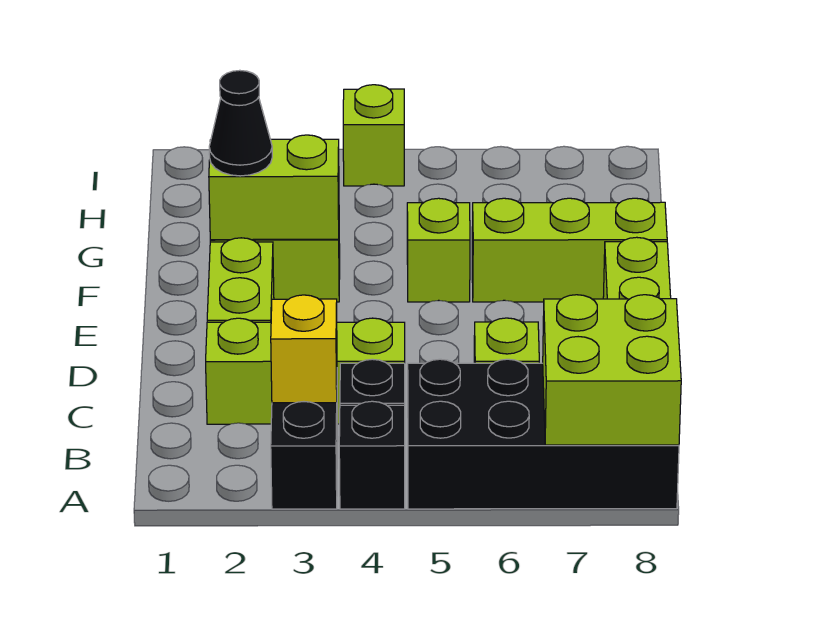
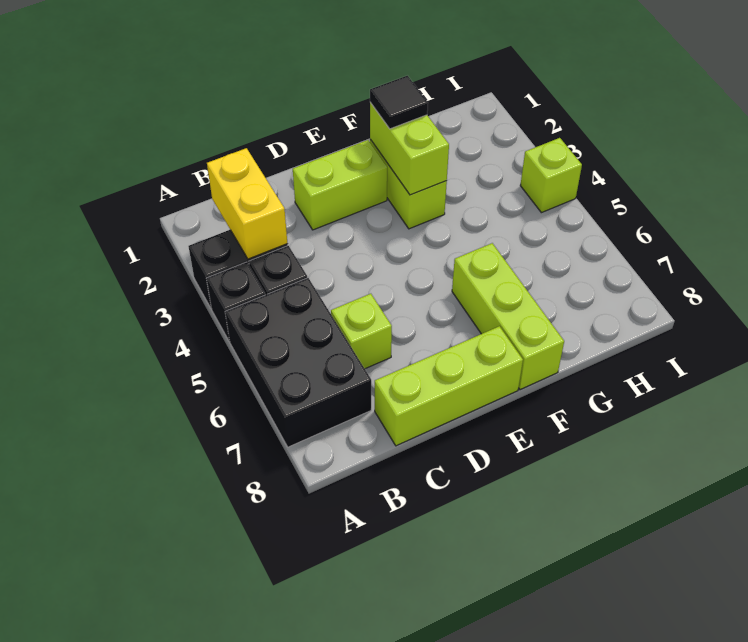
black brick A5:B8 level 1 -> black brick A5:B7 level 1
lime brick A7:B8 level 2 -> none
yellow brick B3 level 2 -> yellow brick B2:B3 level 2
lime brick C2:C4 level 1 -> none
black cone F2 level 3 -> black tile F2 level 3
lime brick F5 level 1 -> none

